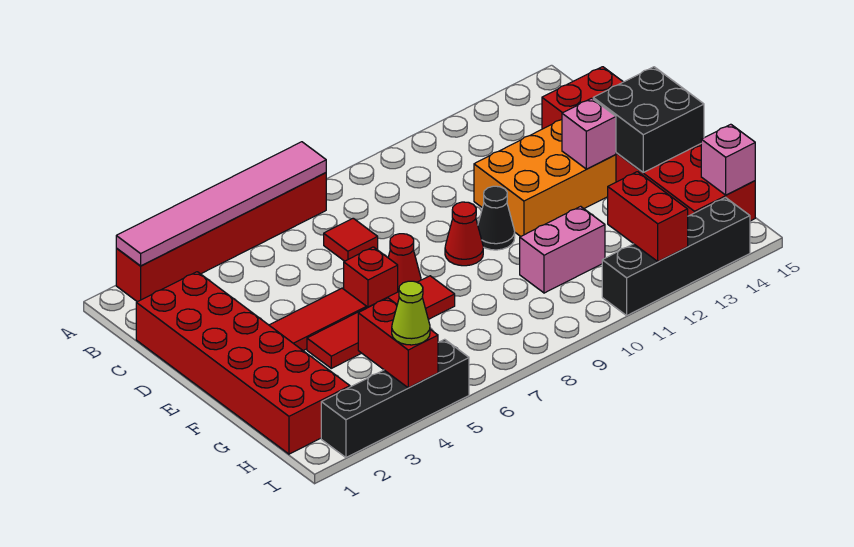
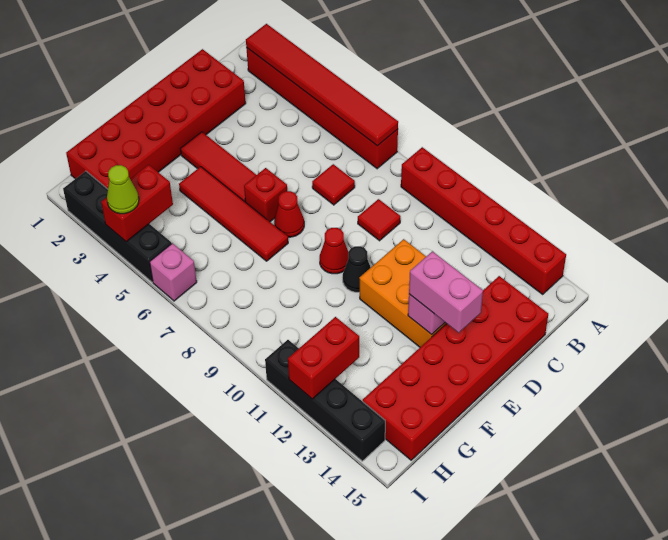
pink tile A2:A7 level 2 -> red tile A2:A7 level 2
none -> red brick A9:A14 level 1
none -> red tile C9 level 1
black brick E14:F15 level 2 -> none
pink brick G10:G11 level 1 -> pink brick E13:E14 level 3
pink brick H15 level 2 -> pink brick I6 level 1

